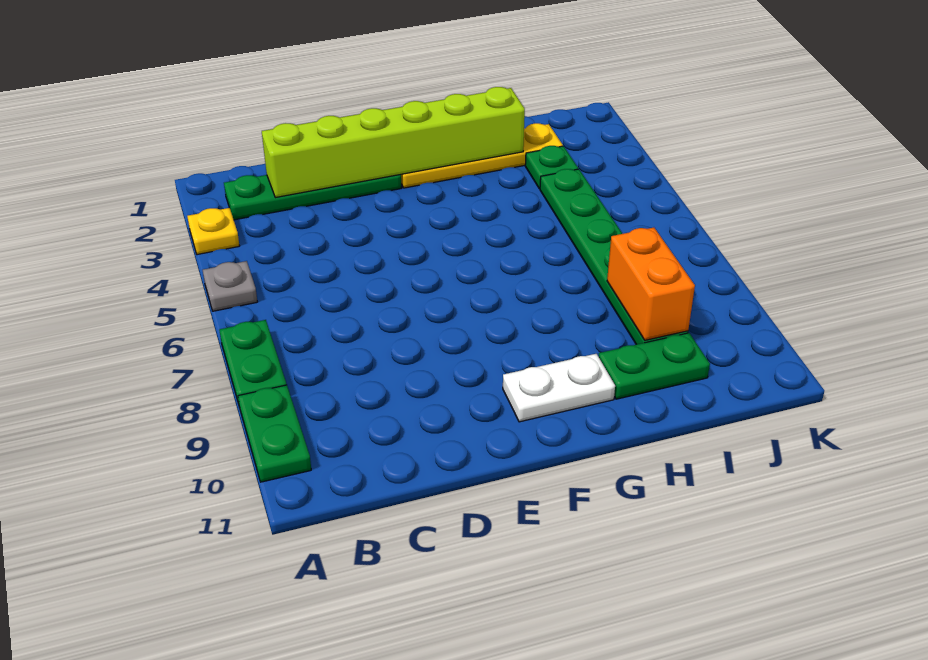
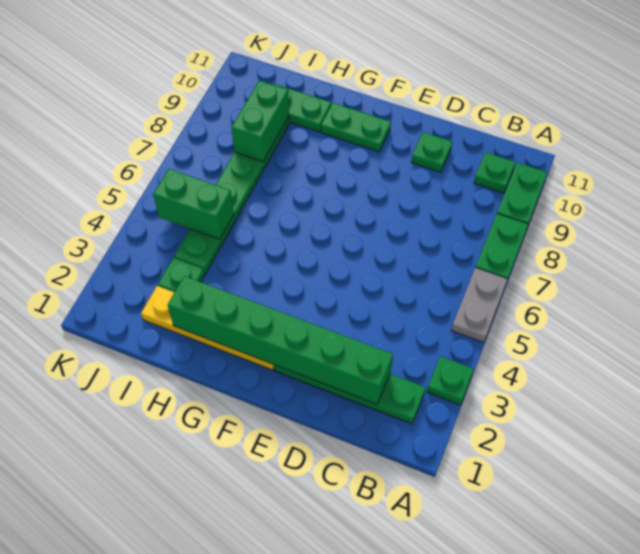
yellow plate A3 level 1 -> green plate A3 level 1
grey plate A5 level 1 -> grey plate A5:A6 level 1
none -> green plate B10 level 1
lime brick C2:H2 level 2 -> green brick C2:H2 level 2
none -> green plate D10 level 1
white plate F10:G10 level 1 -> green plate F10:G10 level 1
none -> green brick I5:J5 level 2
orange brick I8:I9 level 2 -> green brick I8:I9 level 2

